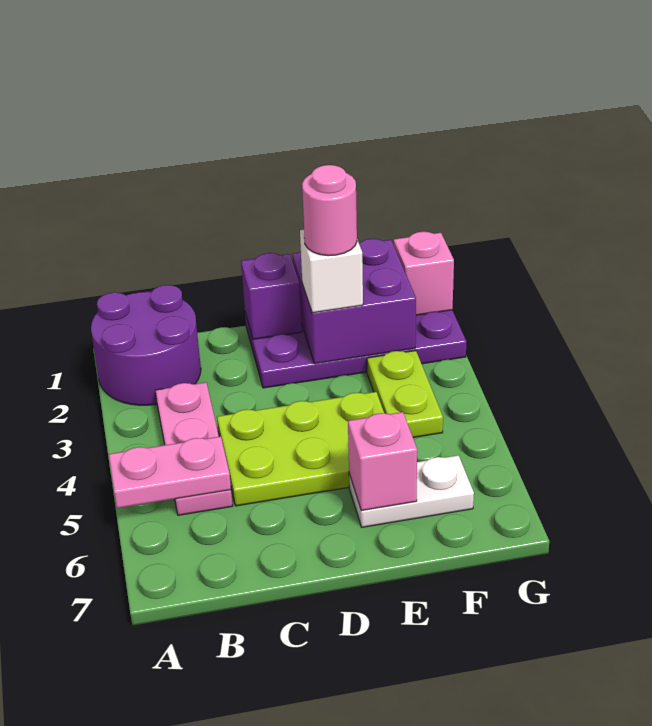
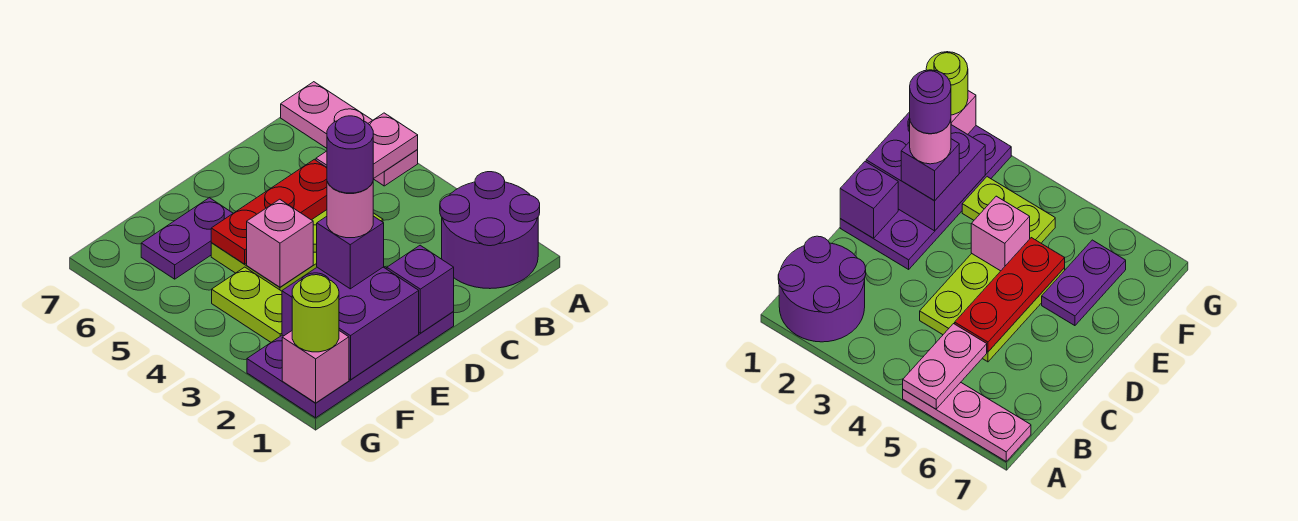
pink plate B3:B5 level 1 -> pink plate A5:A7 level 1
none -> red plate C5:E5 level 2
white brick E2 level 3 -> purple brick E2 level 3
none -> purple round brick E2 level 5
white plate E6:F6 level 1 -> purple plate E6:F6 level 1
pink brick E6 level 2 -> pink brick E4 level 2
none -> lime round brick G1 level 3

